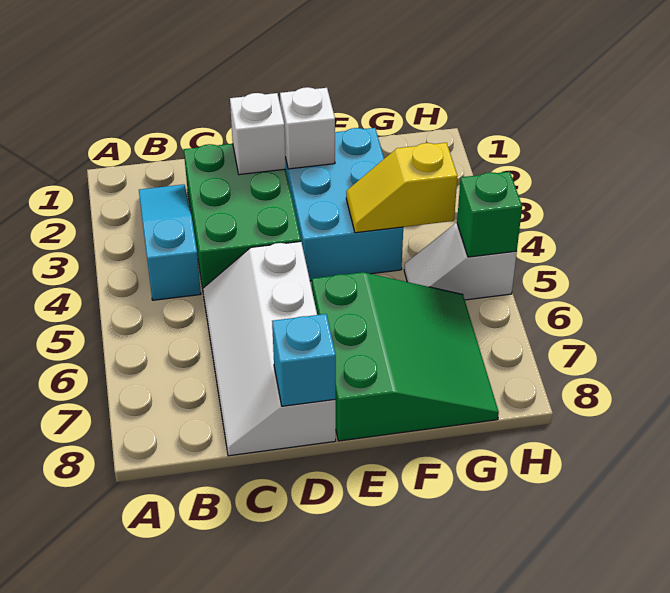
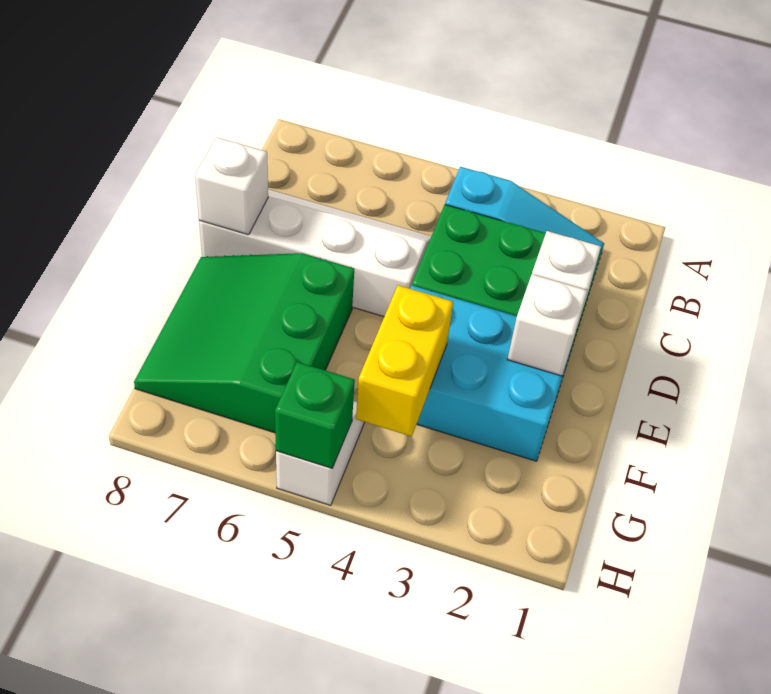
cyan brick D8 level 2 -> white brick D8 level 2
green slope E6:G8 level 1 top E -> green slope E6:G8 level 1 top 6
yellow slope F4:G4 level 2 top G -> yellow brick F4:G4 level 2

